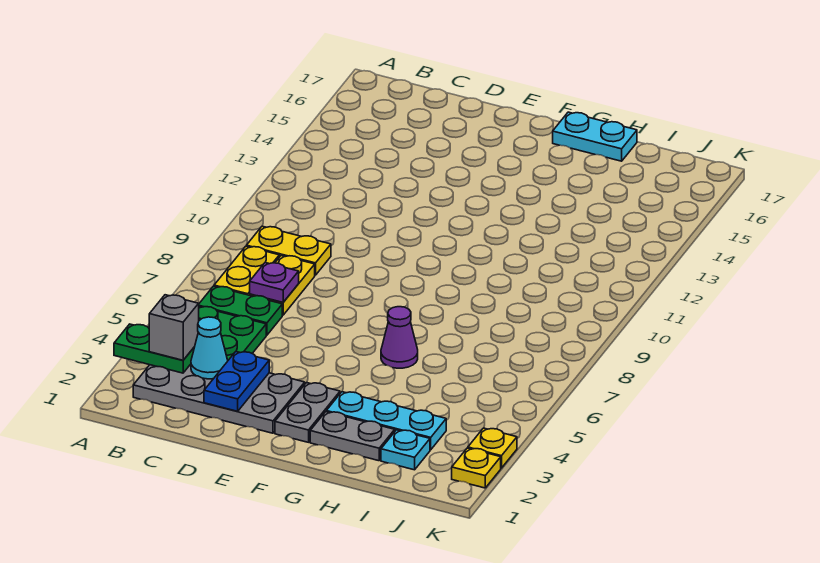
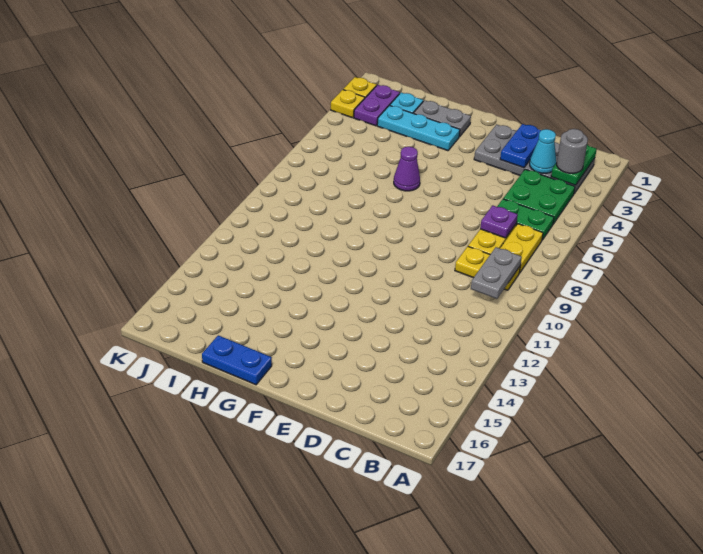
green plate A3:B3 level 2 -> green plate B2:B3 level 2
grey brick B3 level 3 -> grey round brick B3 level 3
grey plate F2:F3 level 1 -> grey plate B9:B10 level 2
cyan plate G17:H17 level 1 -> blue plate G17:H17 level 1
none -> purple plate J2:J3 level 1

